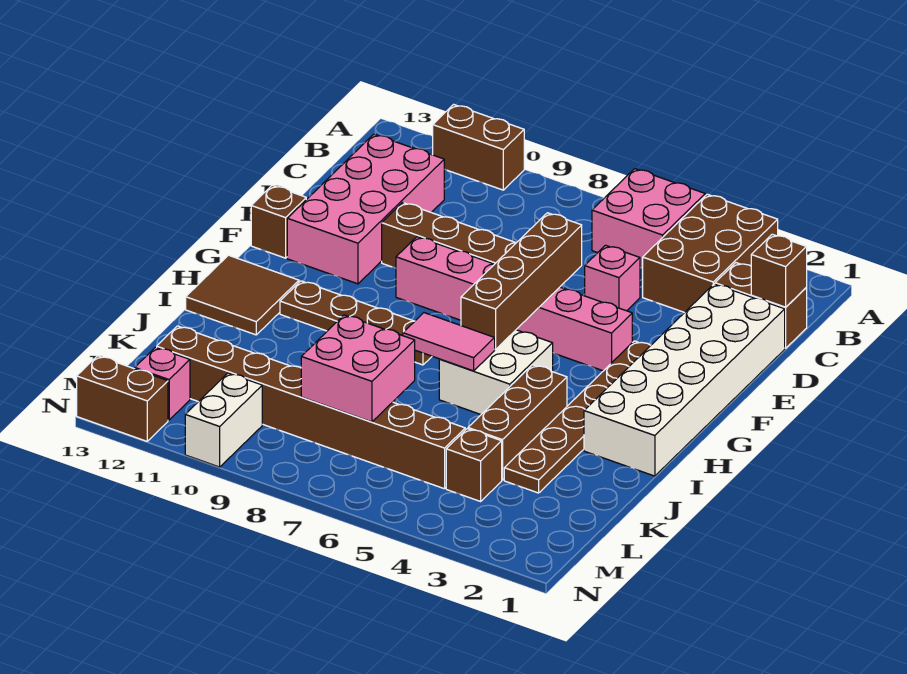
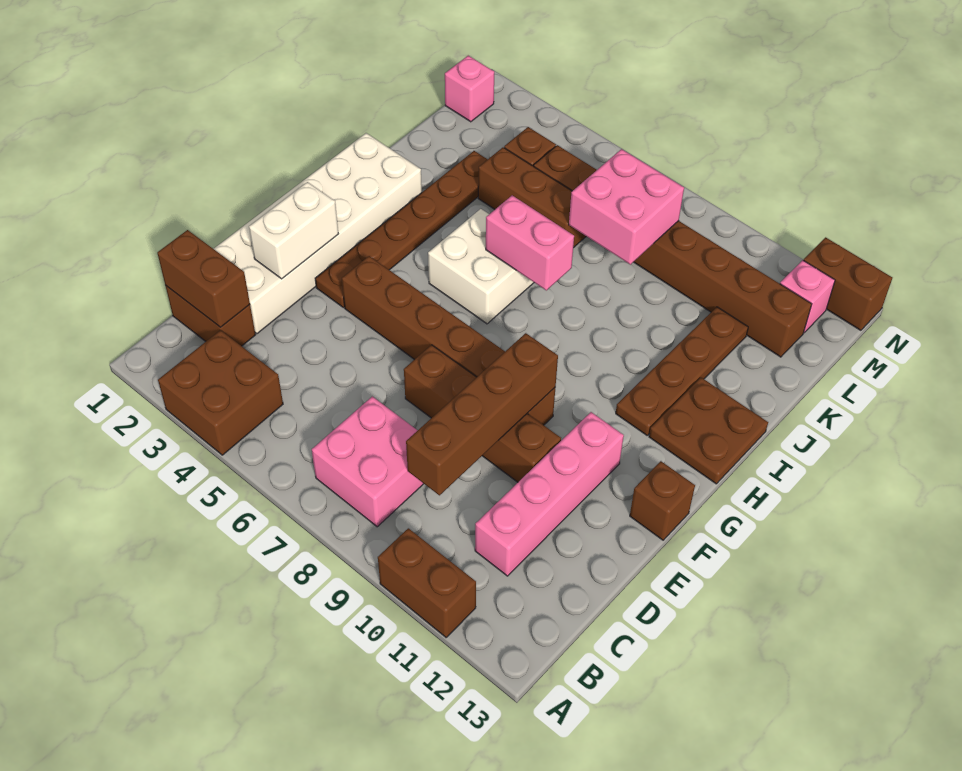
brown brick A3:C4 level 1 -> brown brick A3:B4 level 1
pink brick A5:B6 level 1 -> pink brick B7:C8 level 1
brown brick C1 level 2 -> brown brick C1:C2 level 2
pink brick C11:F12 level 1 -> pink brick C11:F11 level 1
pink brick D5 level 1 -> pink brick M1 level 1
brown brick E6:H6 level 2 -> brown brick C9:F9 level 2
pink brick F4:F9 level 1 -> brown brick F4:F9 level 1
brown plate H8:H11 level 1 -> brown plate H11:K11 level 1
brown tile H12:I13 level 1 -> brown plate H12:I13 level 1
brown brick I4:K4 level 1 -> brown brick K4:K6 level 1
pink tile I6:I7 level 2 -> pink brick I6:I7 level 2
white brick M10:N10 level 1 -> white brick E2:F2 level 2

